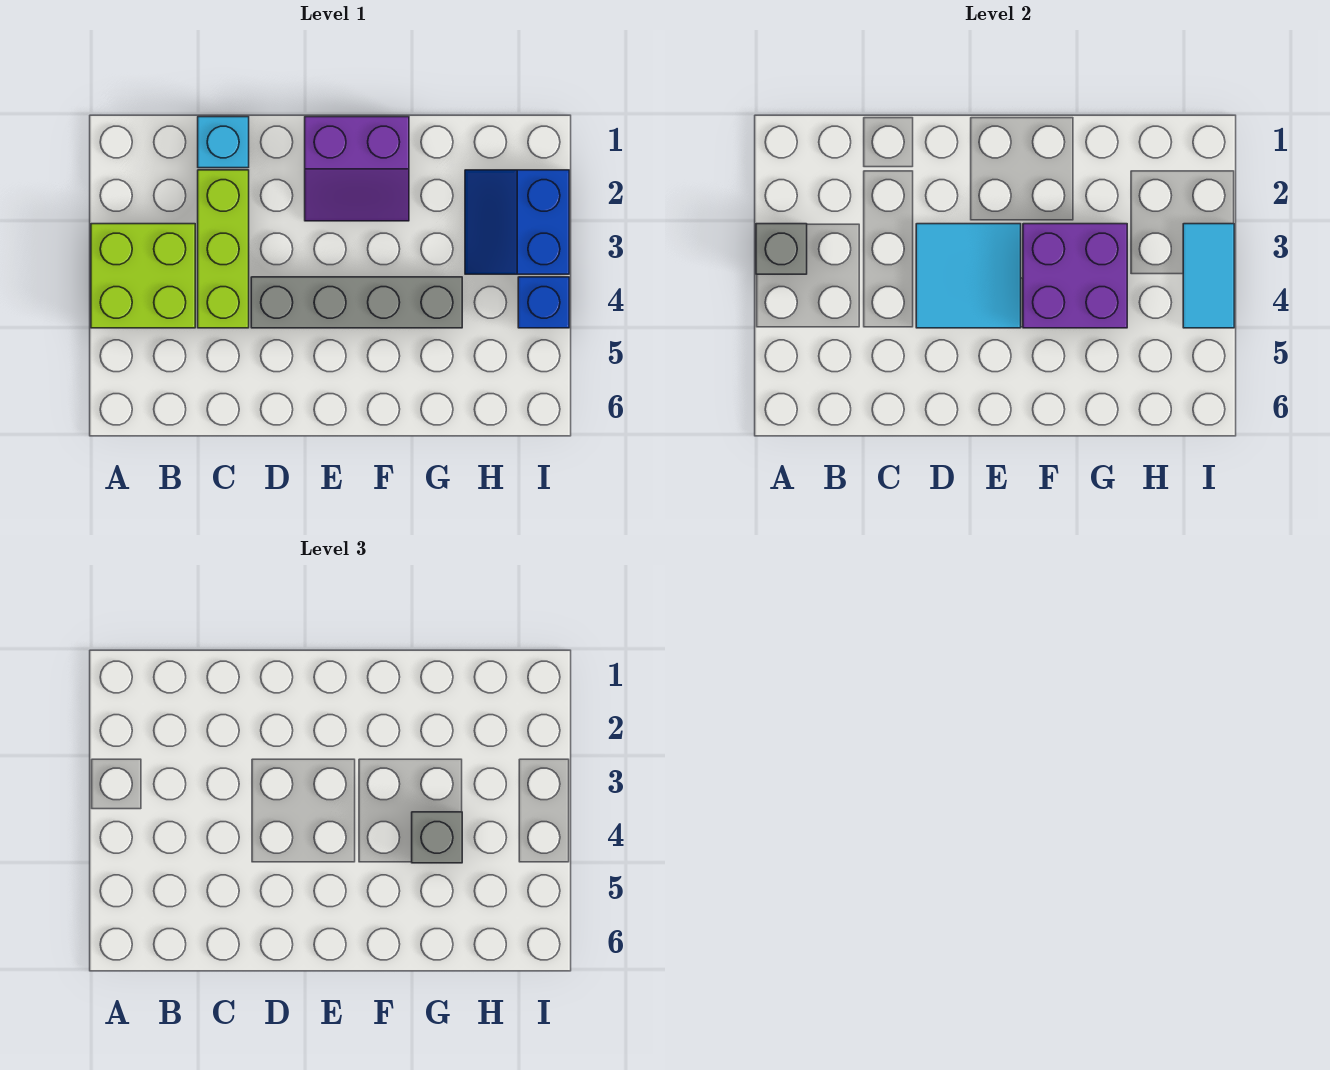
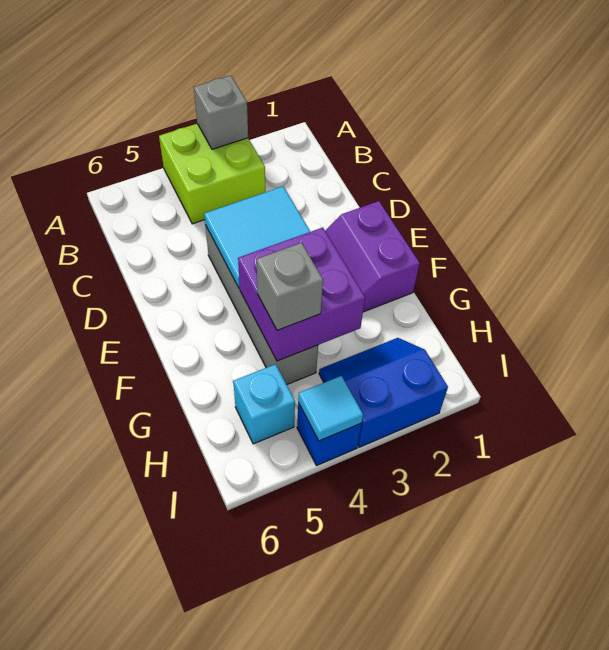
cyan brick C1 level 1 -> cyan brick H5 level 1
lime brick C2:C4 level 1 -> none
cyan tile I3:I4 level 2 -> cyan tile I4 level 2

